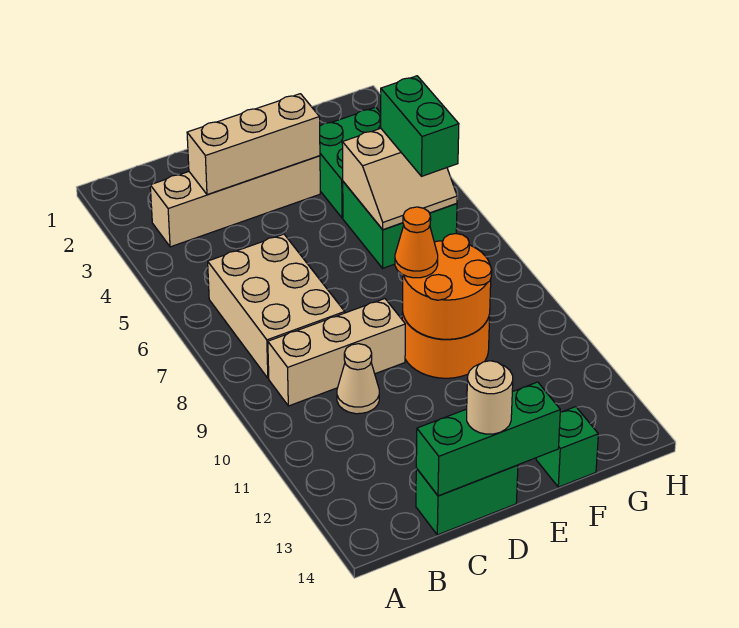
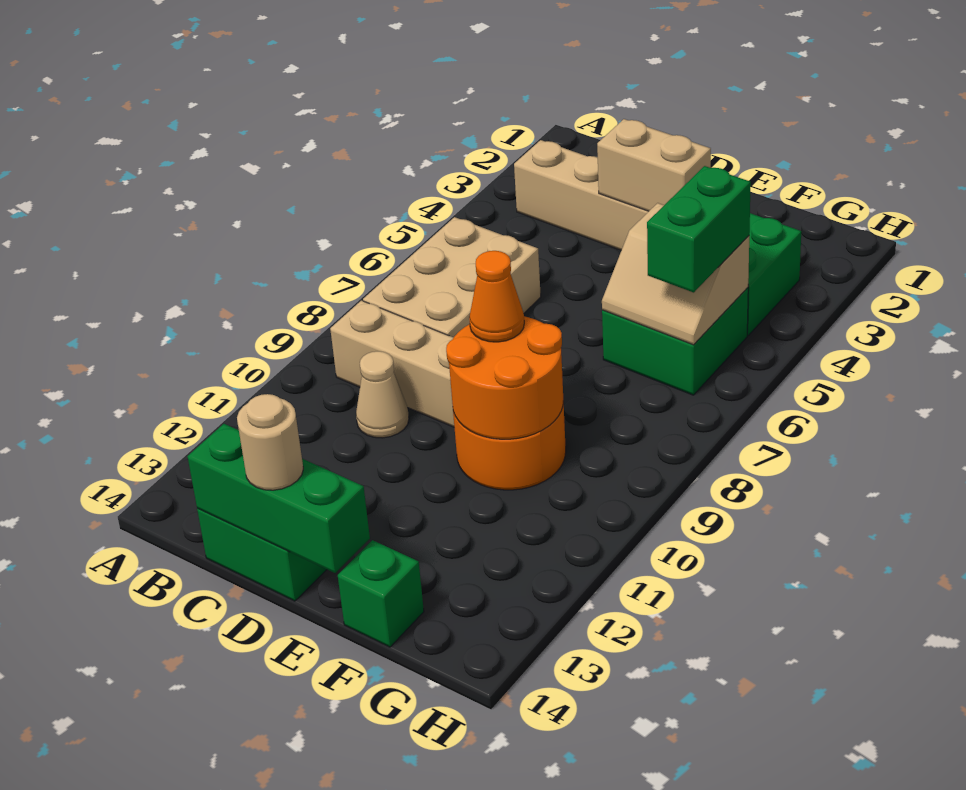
tan brick C3:E3 level 2 -> tan brick D3:E3 level 2

